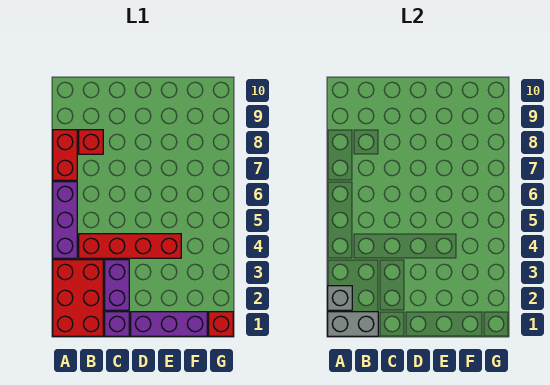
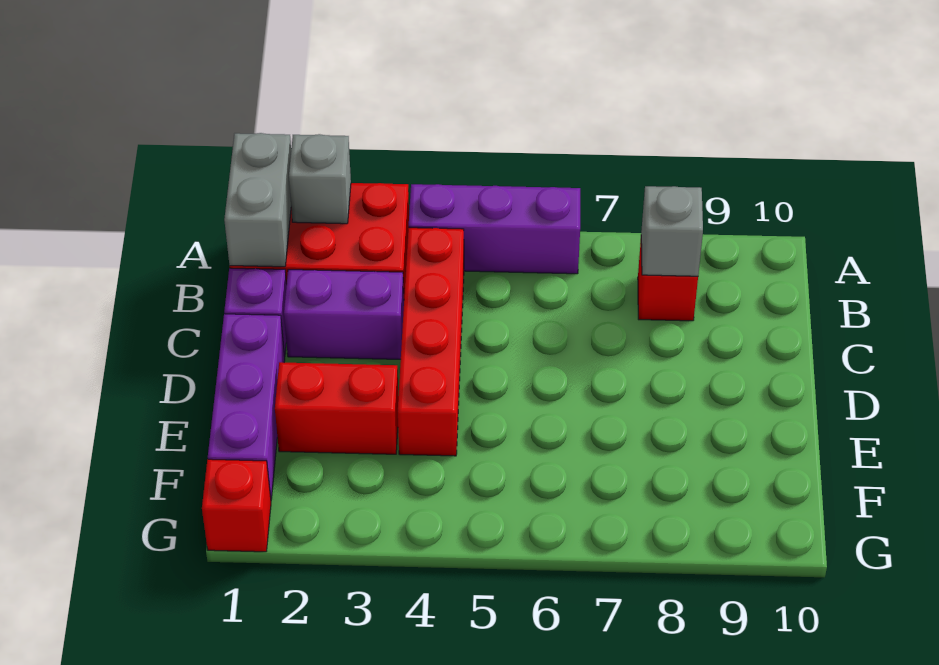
red brick A7:A8 level 1 -> red brick E2:E3 level 1
none -> grey brick B8 level 2

